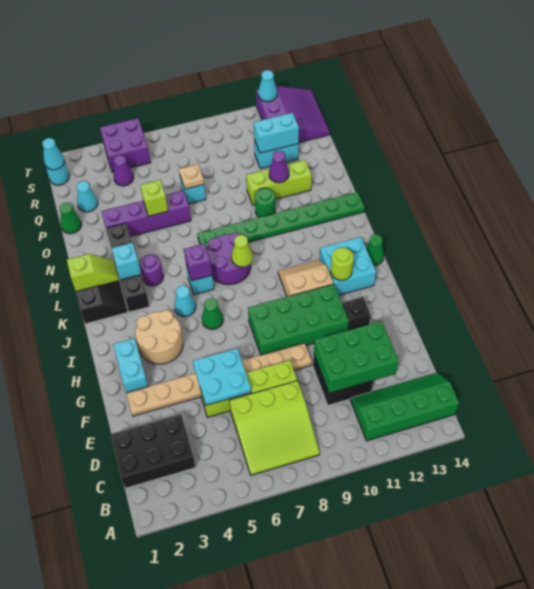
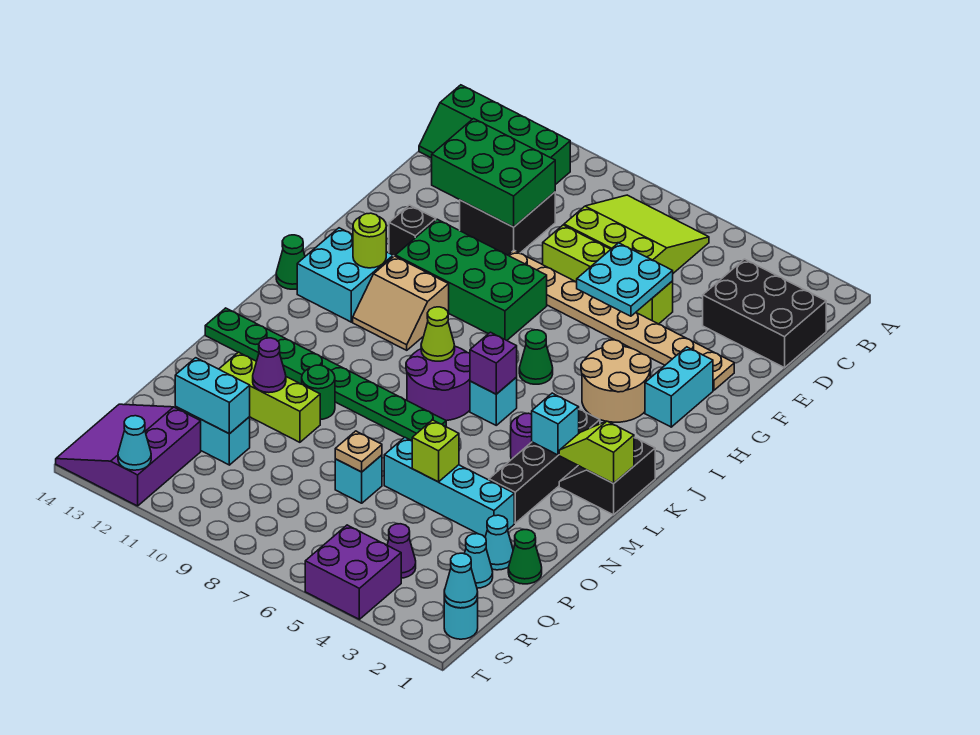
cyan cone J5 level 1 -> cyan cone P2 level 1
purple brick O3:O6 level 1 -> cyan brick O3:O6 level 1

